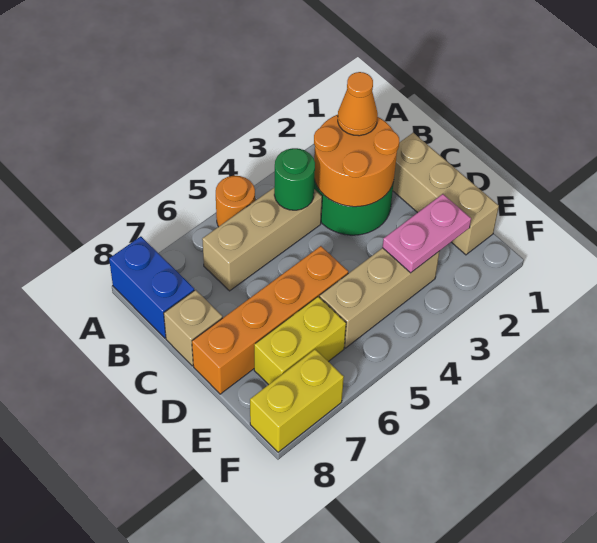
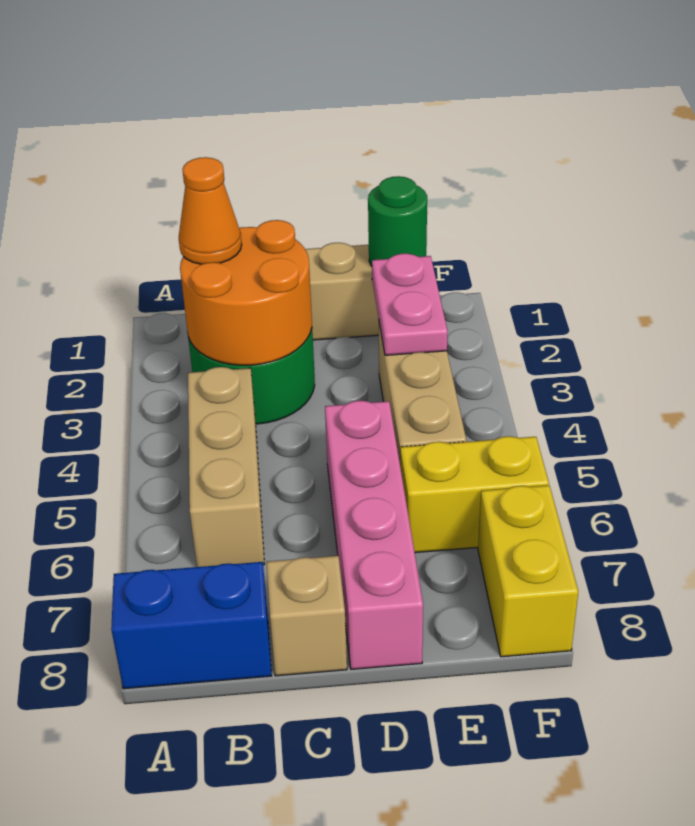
orange round brick A5 level 1 -> none
green round brick B4 level 2 -> green round brick E1 level 2
orange brick D5:D8 level 1 -> pink brick D5:D8 level 1
yellow brick E6:E7 level 1 -> yellow brick E6:F6 level 1

